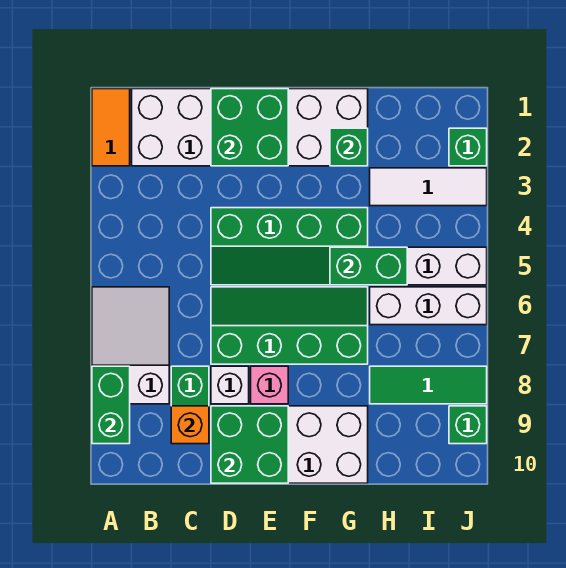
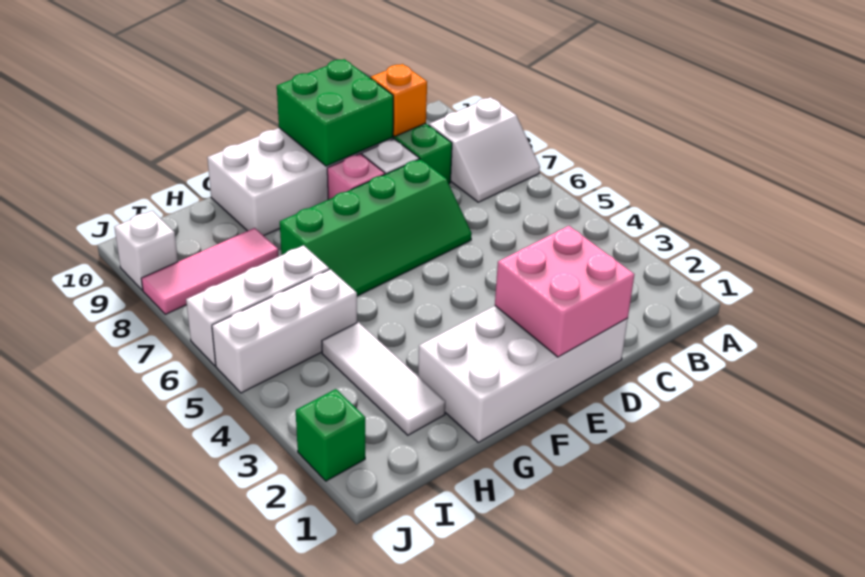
orange tile A1:A2 level 1 -> none
white slope A6:B8 level 1 top 8 -> white slope A7:B8 level 1 top 8
green brick A8:A9 level 2 -> none
white brick B1:G2 level 1 -> white brick D1:G2 level 1
green brick D1:E2 level 2 -> pink brick D1:E2 level 2
green slope D4:G5 level 1 top 4 -> none
green brick G2 level 2 -> none
green brick G5:H5 level 2 -> none
white tile H3:J3 level 1 -> white tile H2:H4 level 1
green tile H8:J8 level 1 -> pink tile H8:J8 level 1
green brick J9 level 1 -> white brick J9 level 1

